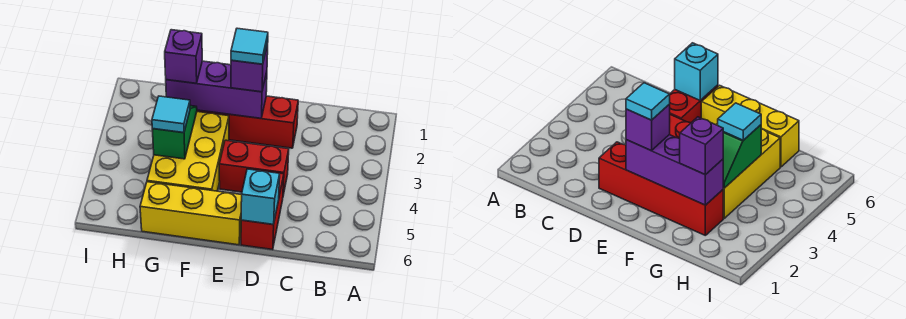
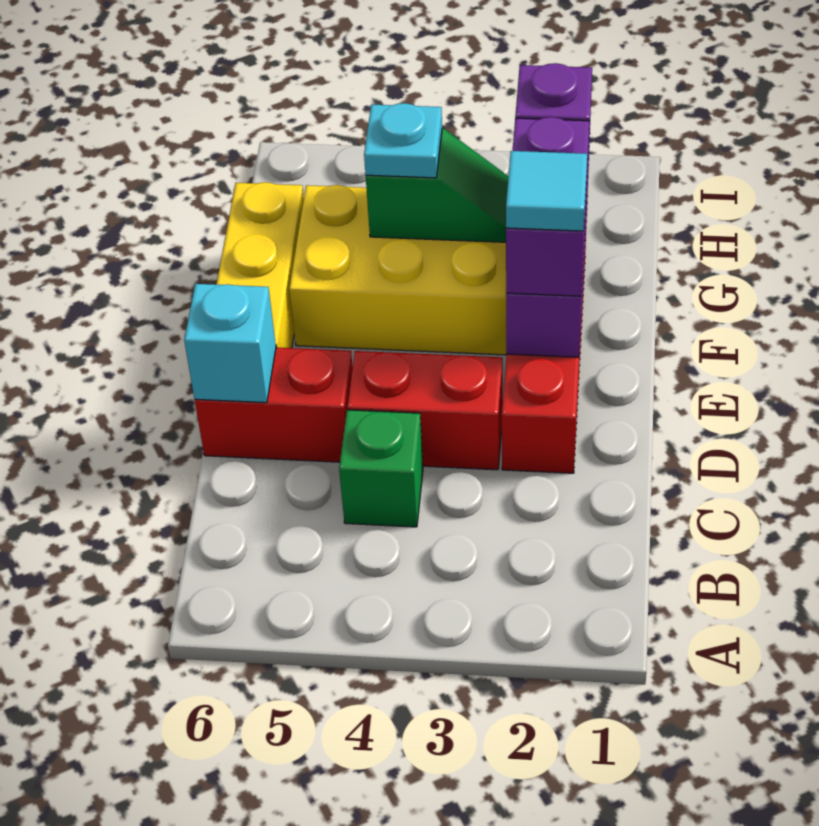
none -> green brick C4 level 1
red brick D4:E4 level 1 -> red brick D3:D4 level 1
purple brick E2 level 3 -> purple brick E2:F2 level 3
cyan tile G4 level 3 -> cyan plate G4 level 3

